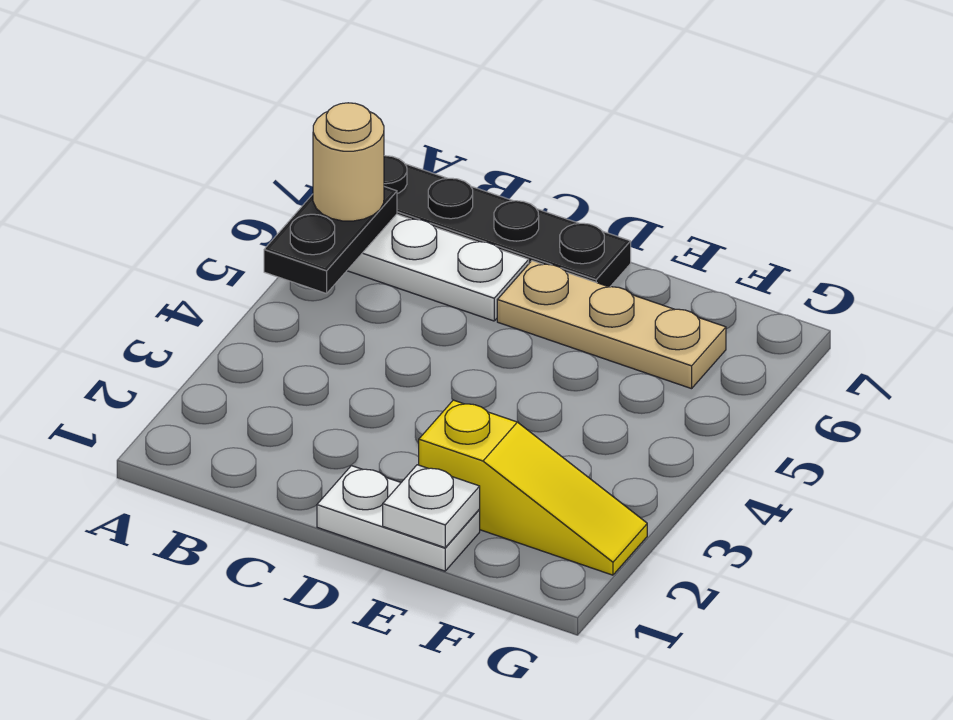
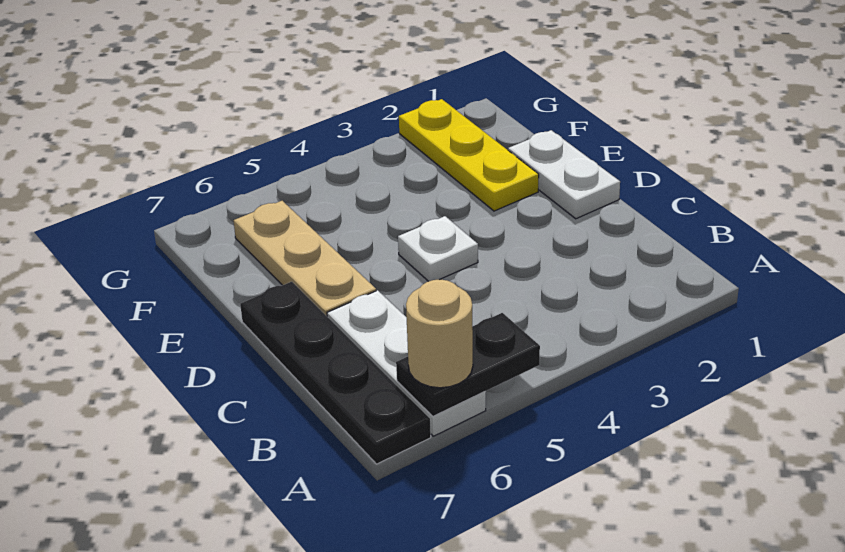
white plate E1 level 2 -> white plate D4 level 1
yellow slope E2:G2 level 1 top E -> yellow plate E2:G2 level 1

